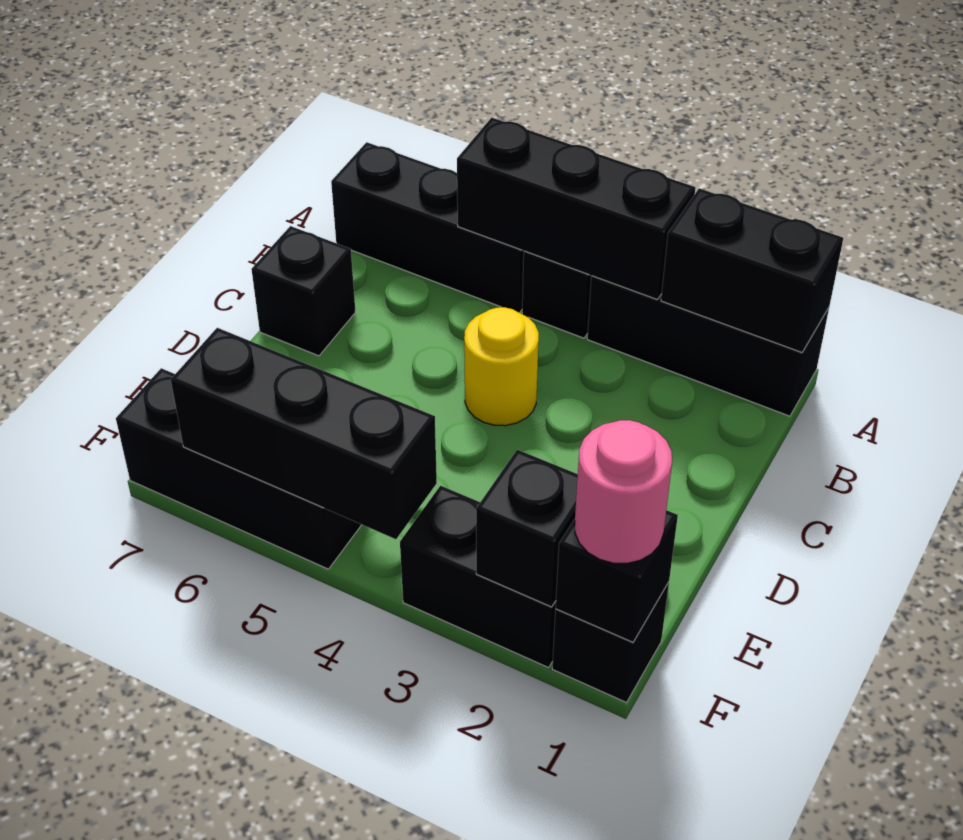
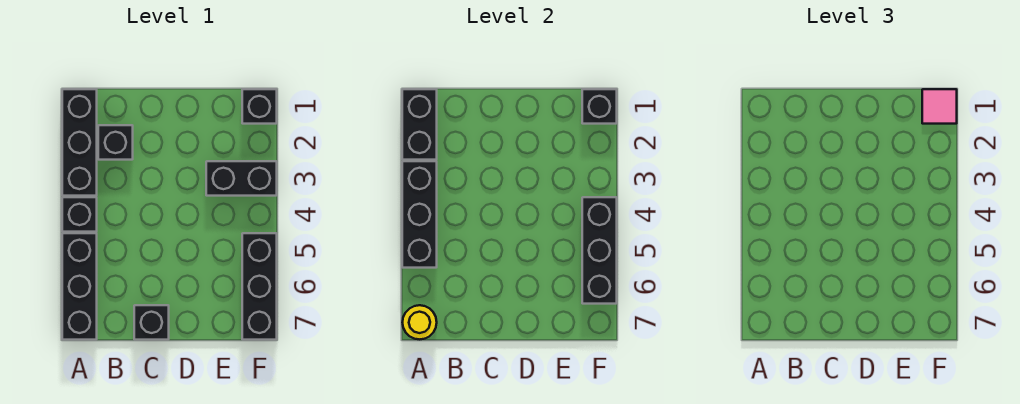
yellow round brick C4 level 1 -> yellow round brick A7 level 2
pink round brick F1 level 3 -> pink tile F1 level 3
black brick F2:F3 level 1 -> black brick E3:F3 level 1
black brick F2 level 2 -> black brick B2 level 1

